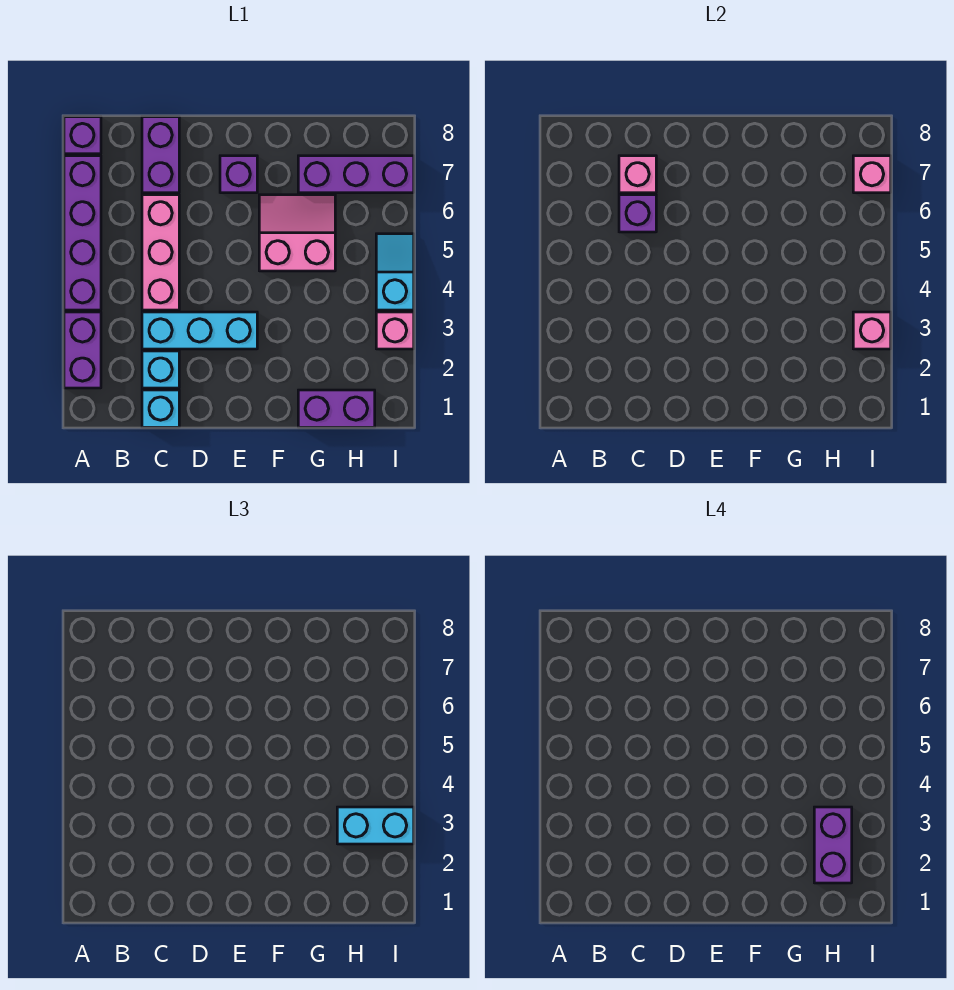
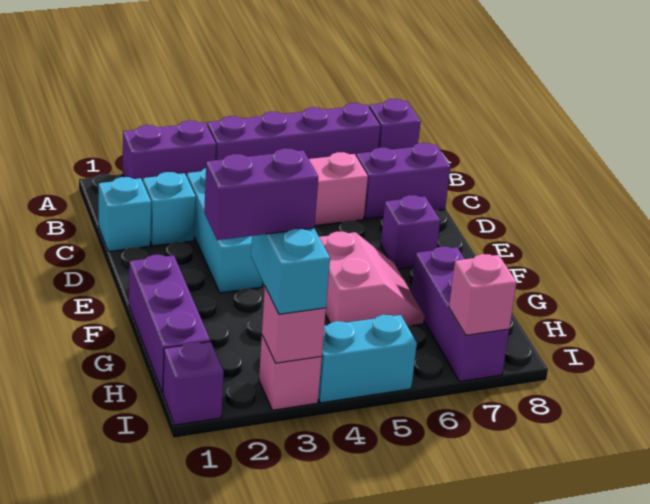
purple brick C6 level 2 -> purple brick I1 level 1
pink brick C7 level 2 -> none
purple brick G1:H1 level 1 -> purple brick F1:H1 level 1
cyan slope I4:I5 level 1 top 4 -> cyan brick I4:I5 level 1

